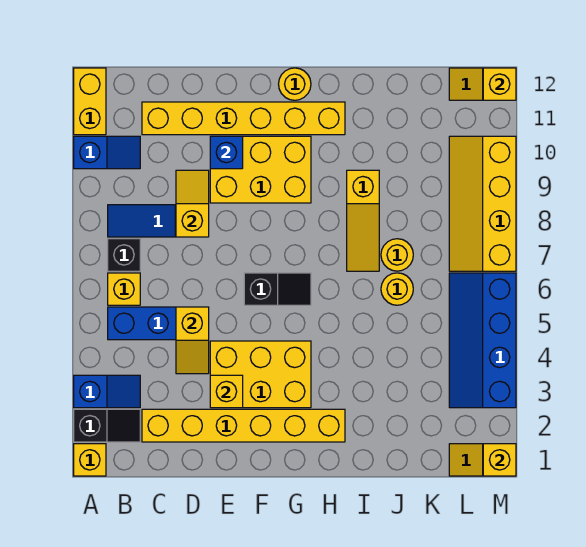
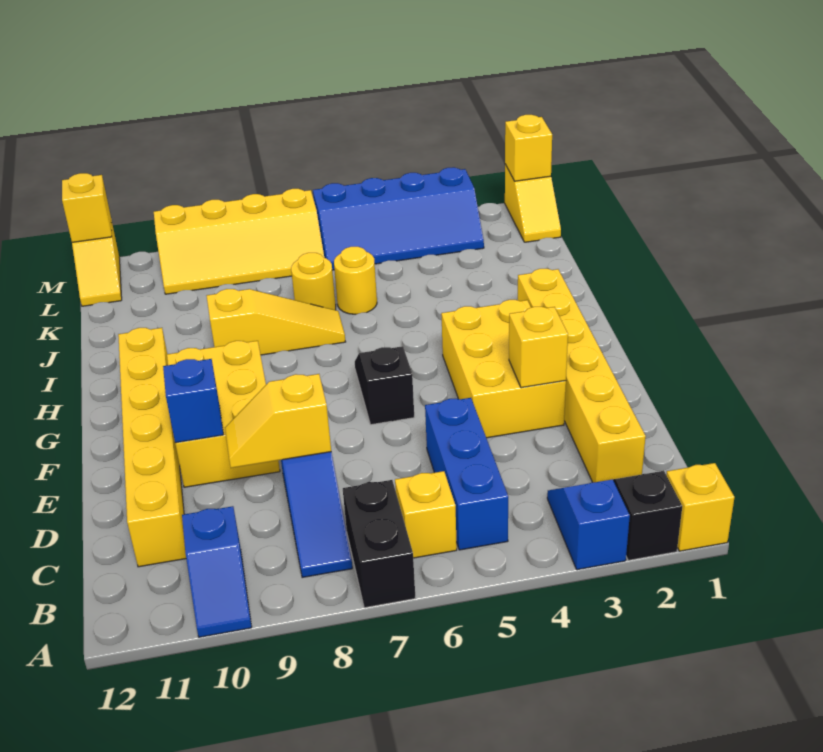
blue slope A10:B10 level 1 top A -> blue slope A10:B10 level 1 top B
yellow brick A11:A12 level 1 -> none
black brick B7 level 1 -> black brick A7:B7 level 1
yellow slope D4:D5 level 2 top 5 -> none
yellow round brick G12 level 1 -> none

